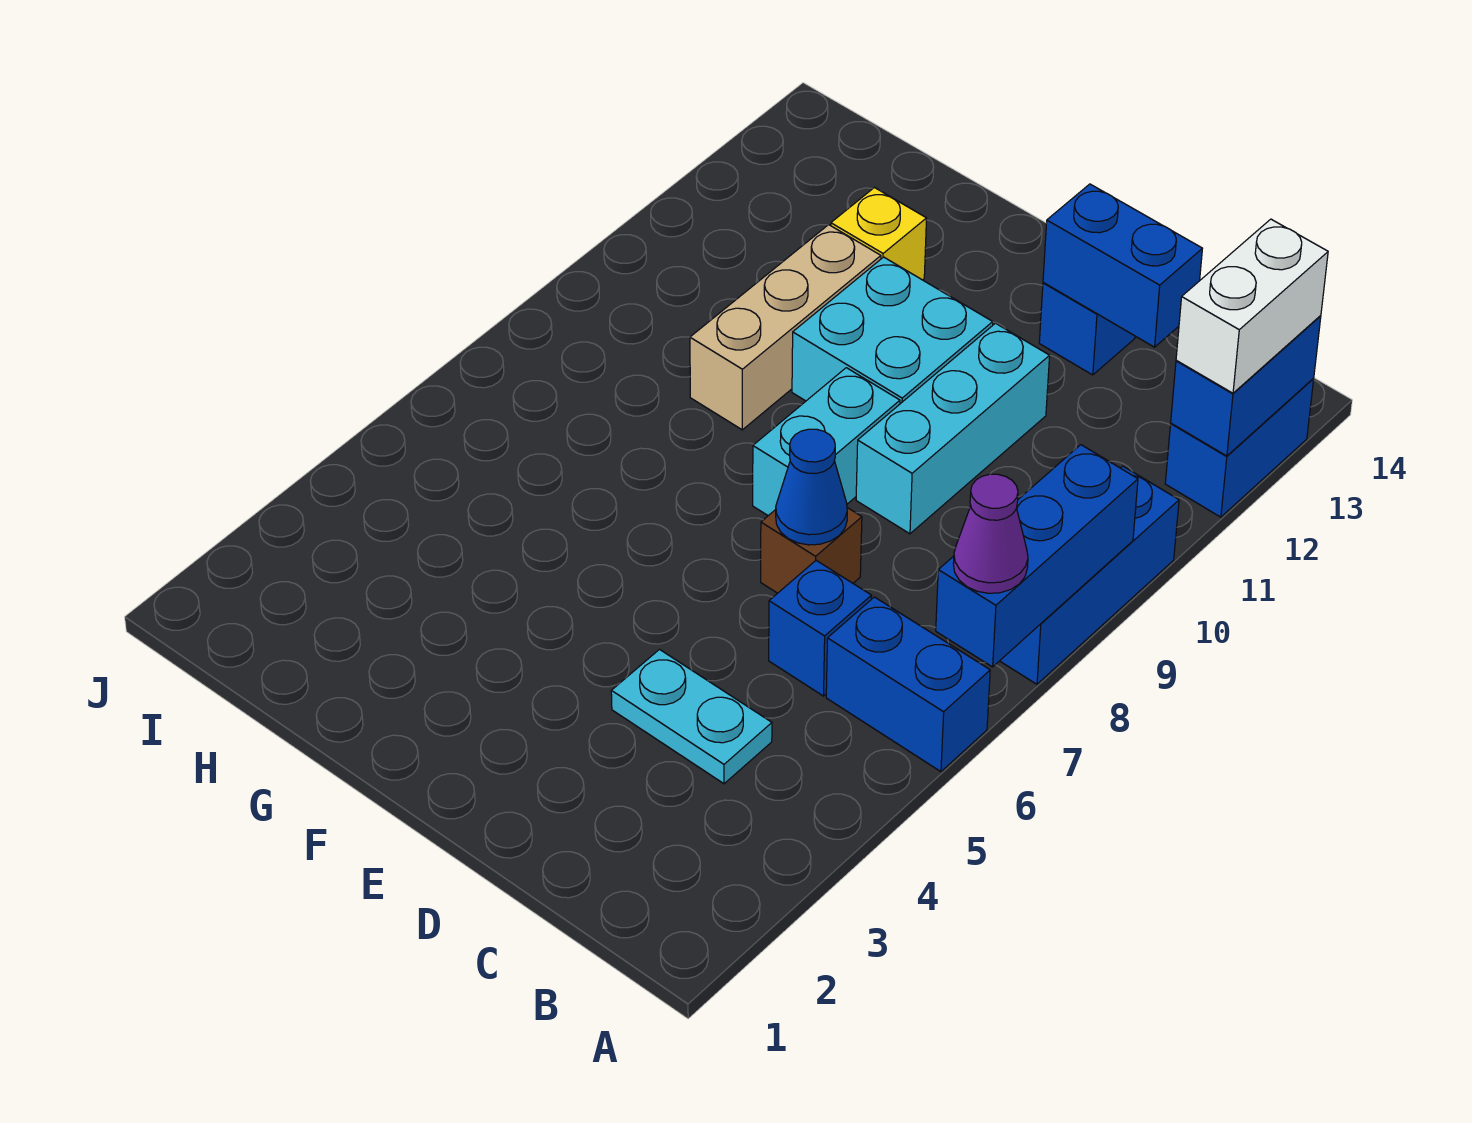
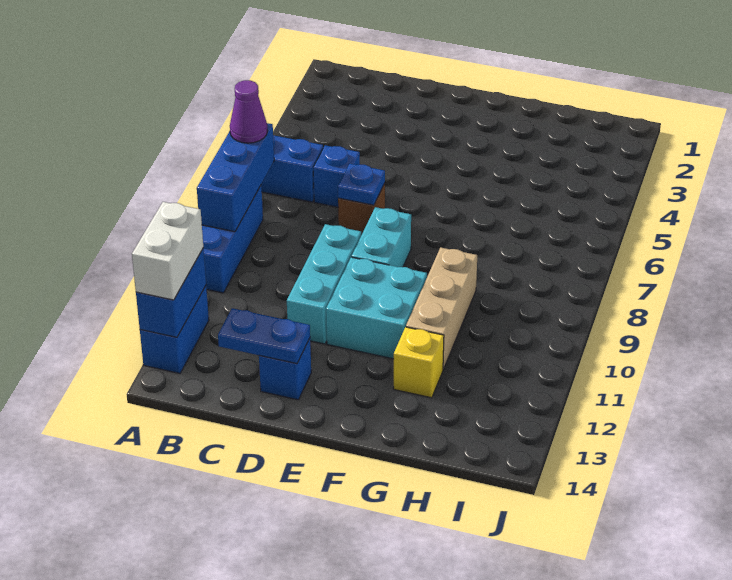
cyan plate C4:D4 level 1 -> none
blue brick C13:D13 level 2 -> blue plate C13:D13 level 2
blue cone D7 level 2 -> blue plate D7 level 2

